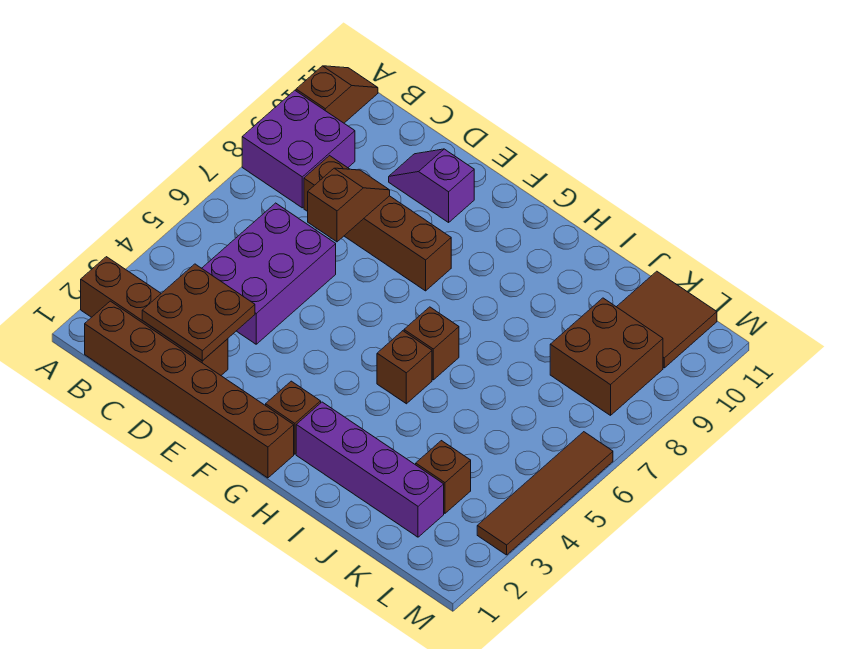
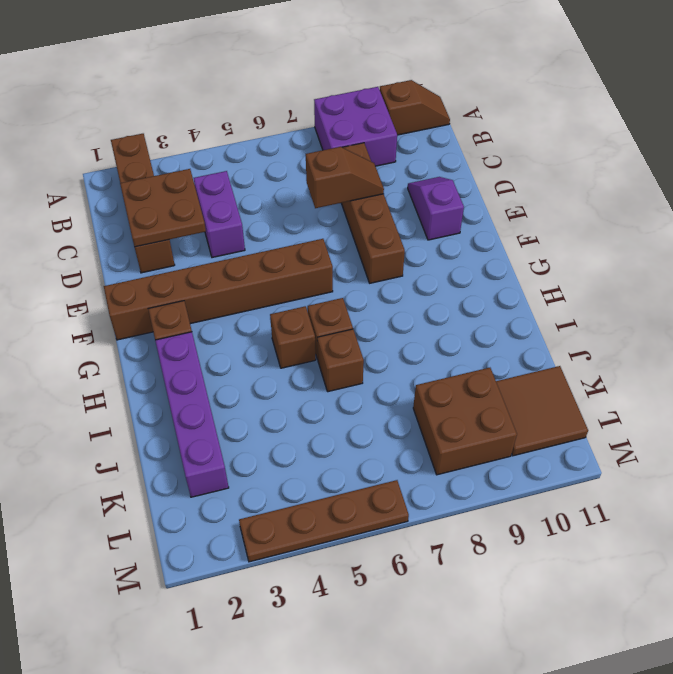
brown brick B1:G1 level 1 -> brown brick F1:F6 level 1
purple brick C4:D6 level 1 -> purple brick C4:D4 level 1
brown brick K3 level 1 -> brown brick I6 level 1
brown tile M3:M6 level 1 -> brown plate M3:M6 level 1

